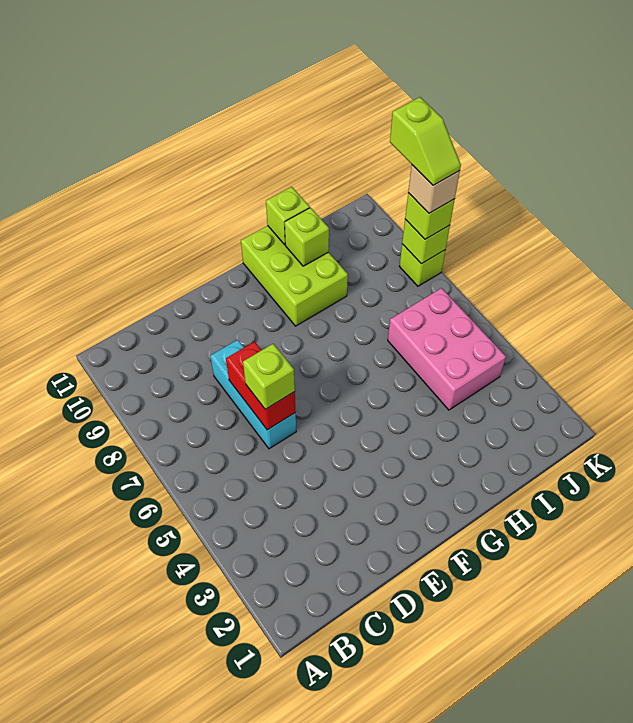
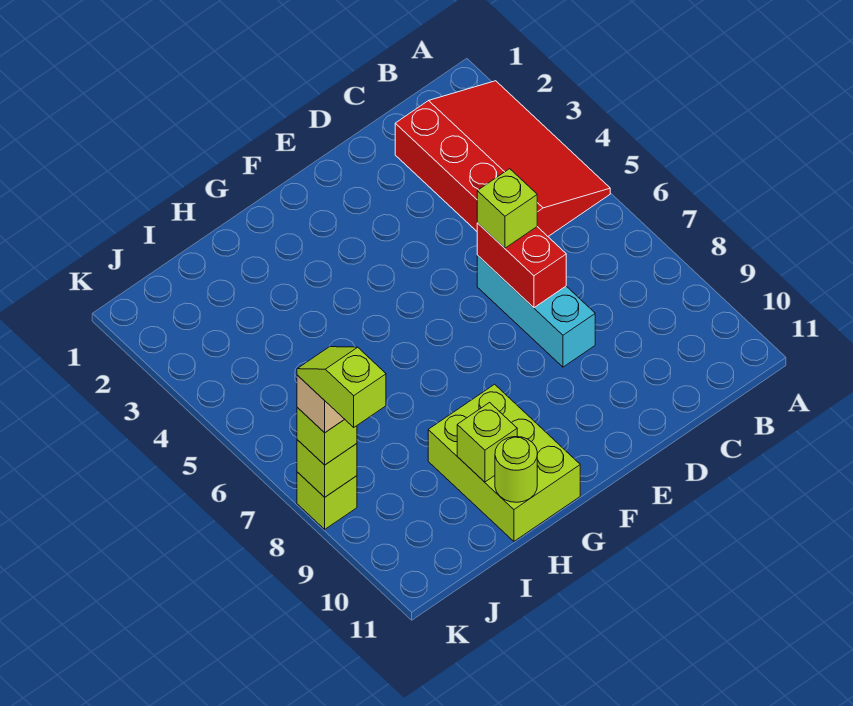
none -> red slope A2:C5 level 1 top C
lime brick H11 level 2 -> lime round brick H11 level 2
pink brick I4:J6 level 1 -> none

